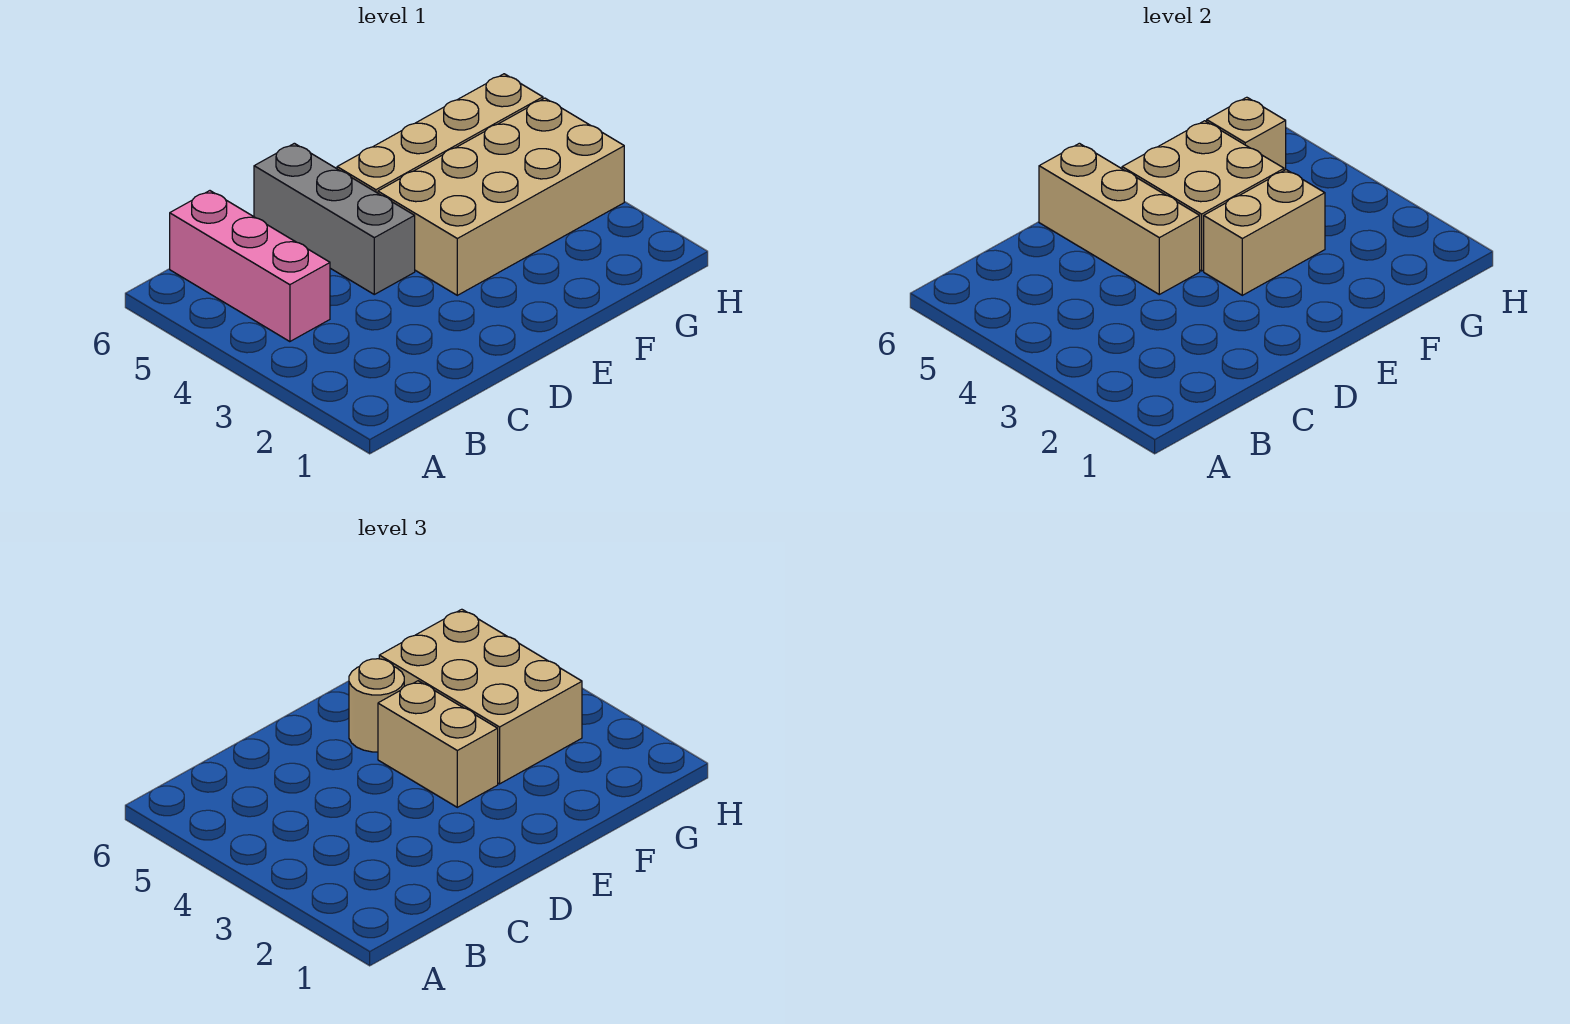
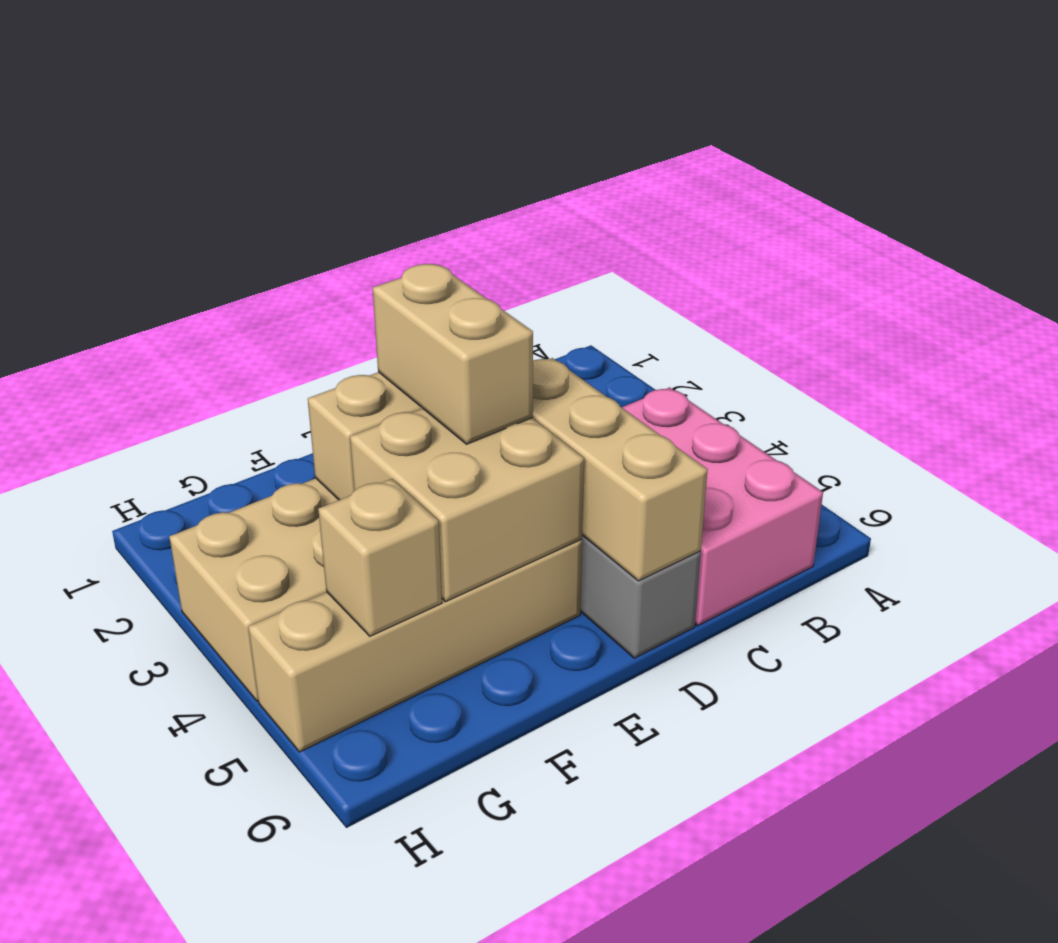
pink brick B4:B6 level 1 -> pink brick B4:C6 level 1
tan round brick E5 level 3 -> none
tan brick F3:G5 level 3 -> none

